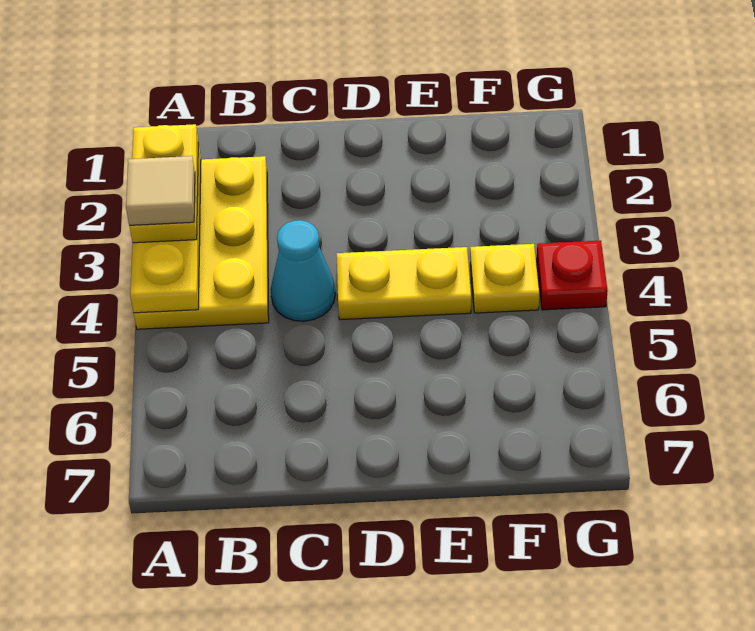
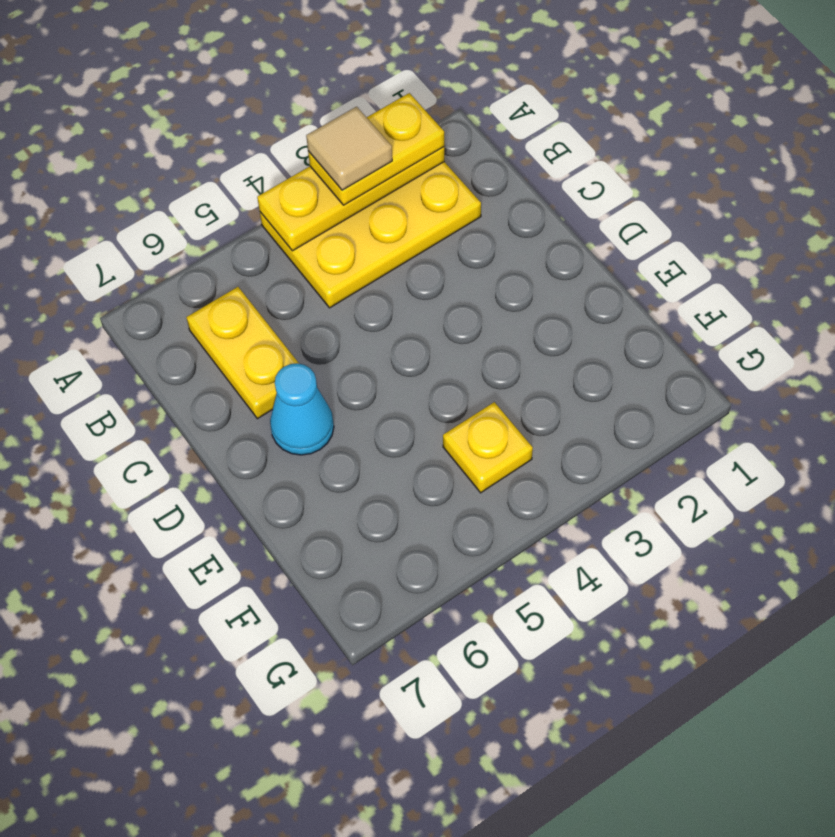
cyan cone C4 level 1 -> cyan cone D6 level 1
yellow plate D4:E4 level 1 -> yellow plate B6:C6 level 1
red plate G4 level 1 -> none

